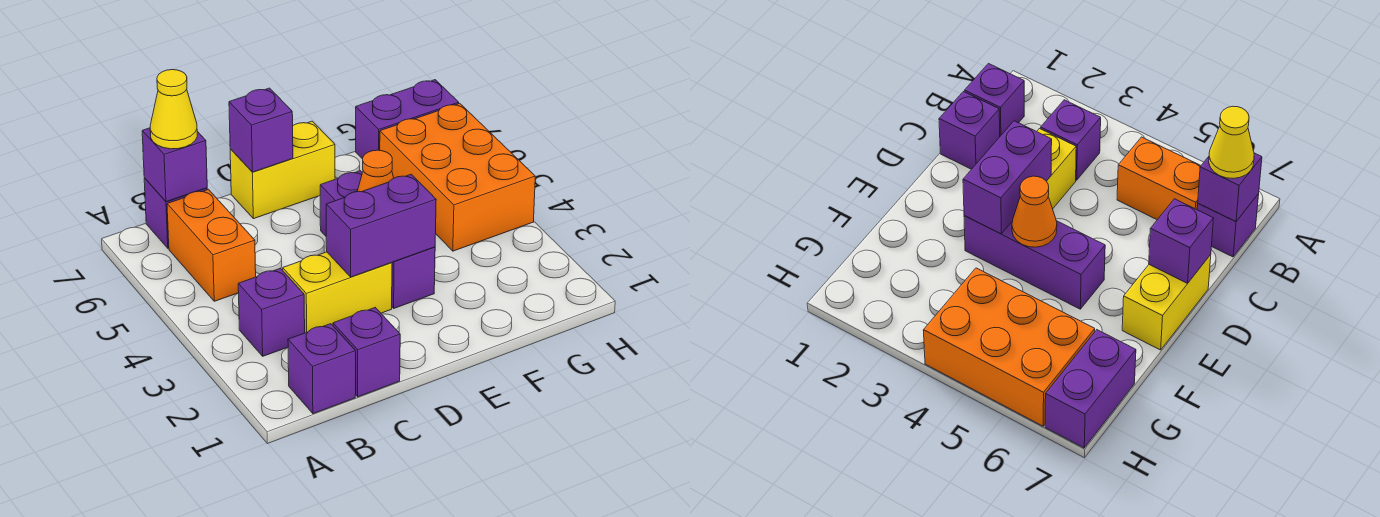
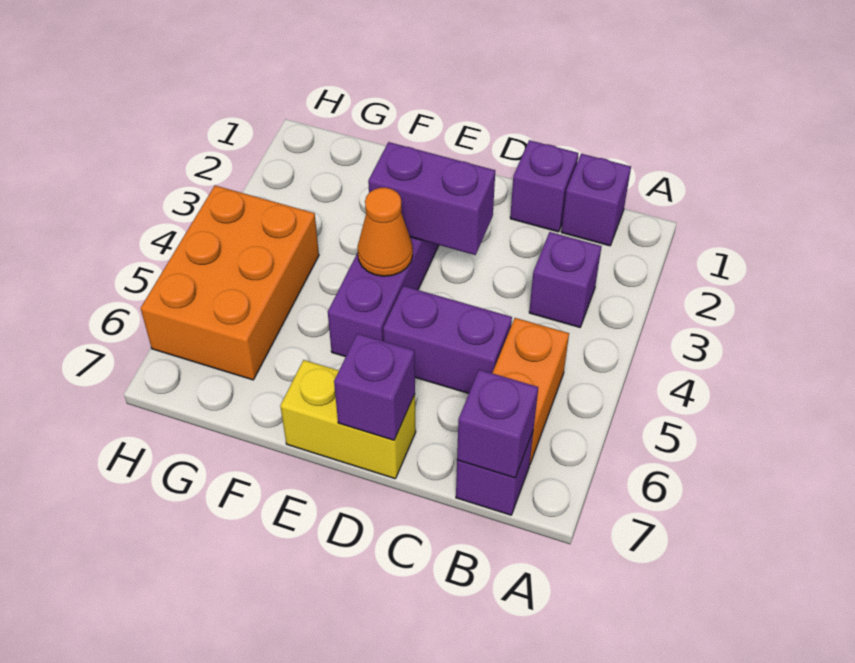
yellow cone B7 level 3 -> none
yellow brick C3:D3 level 1 -> none
purple brick G7:H7 level 1 -> purple brick C5:D5 level 1

